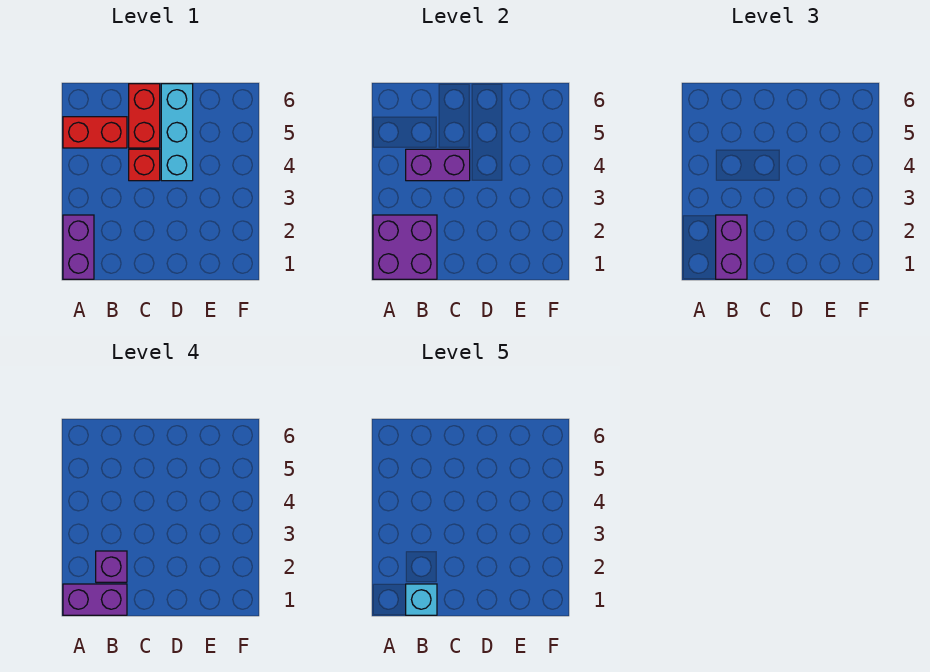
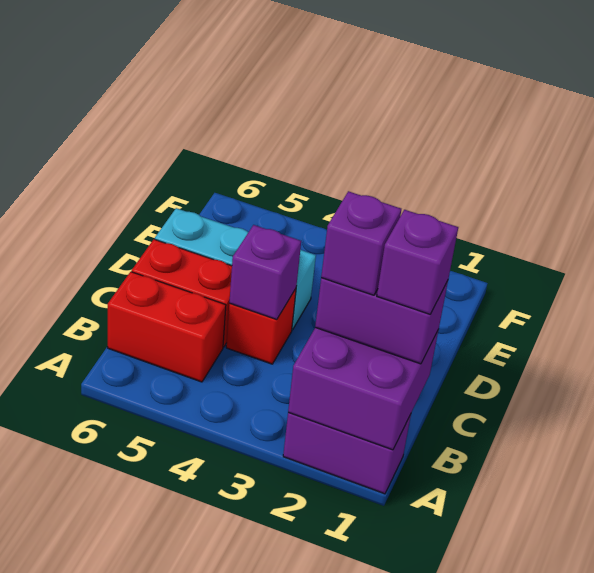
purple brick A1:B1 level 4 -> purple brick B1 level 4
red brick A5:B5 level 1 -> red brick B5:B6 level 1
cyan brick B1 level 5 -> none
purple brick B4:C4 level 2 -> purple brick C4 level 2

